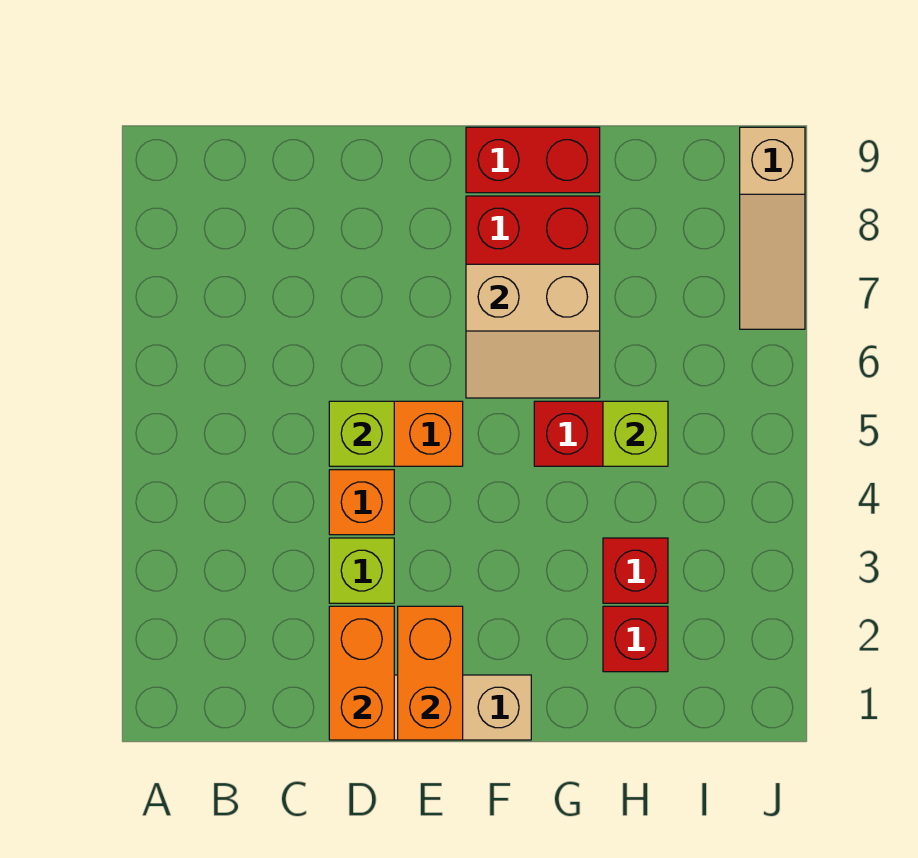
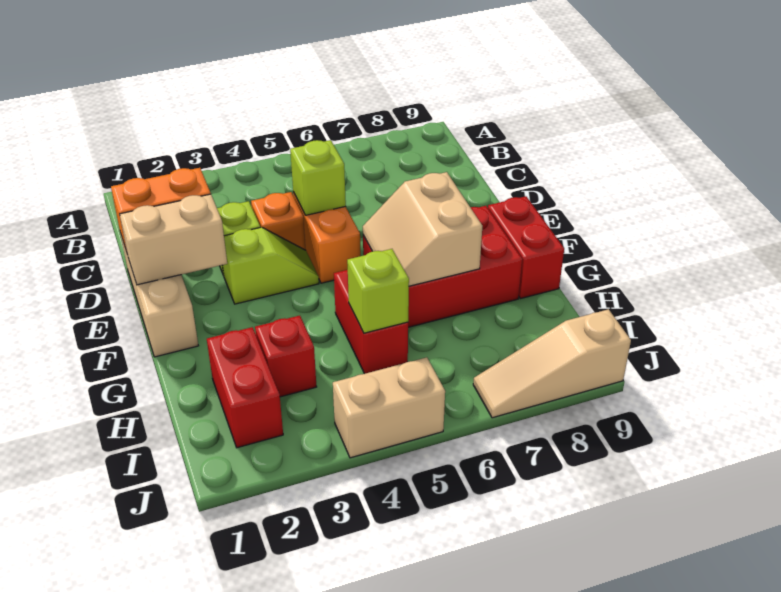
orange brick E1:E2 level 2 -> tan brick E1:E2 level 2
none -> lime slope E3:E4 level 1 top 3
red brick H2 level 1 -> red brick H2:I2 level 1
none -> tan brick J4:J5 level 1

